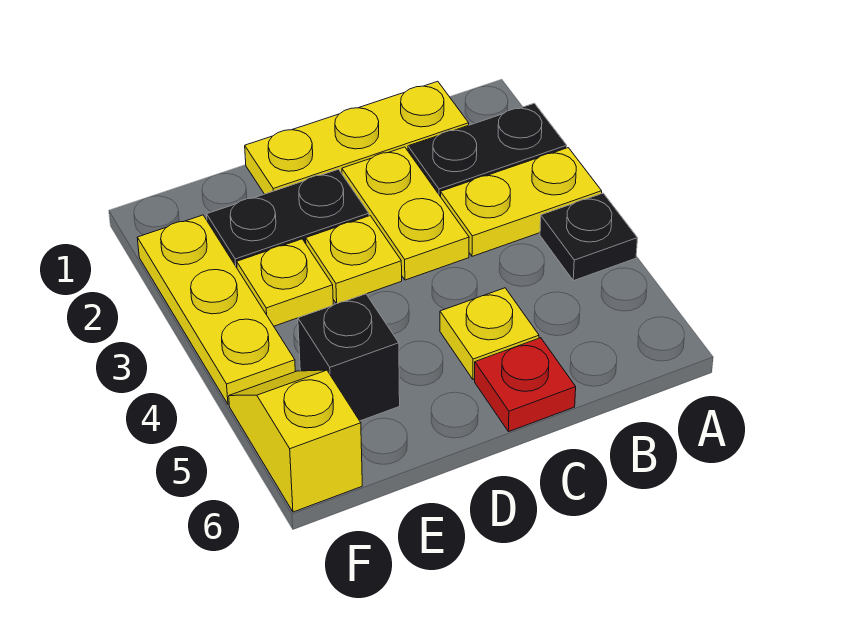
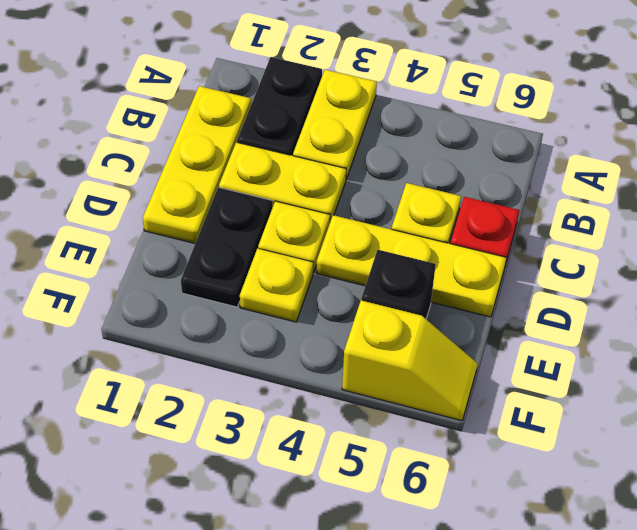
black plate A4 level 1 -> none
yellow plate F2:F4 level 1 -> yellow plate D4:D6 level 1
yellow slope F5:F6 level 1 top 6 -> yellow slope F5:F6 level 1 top 5

